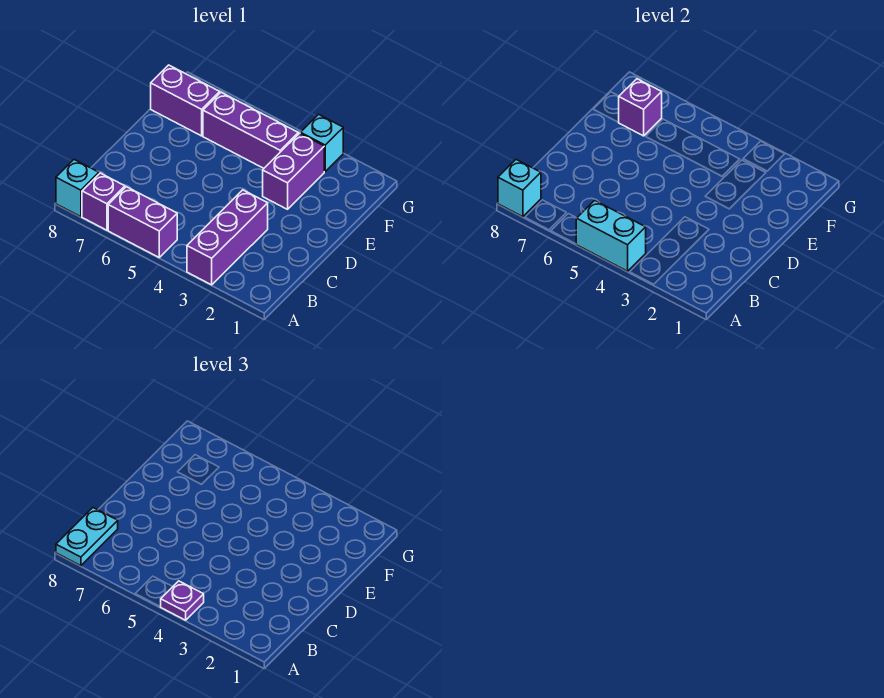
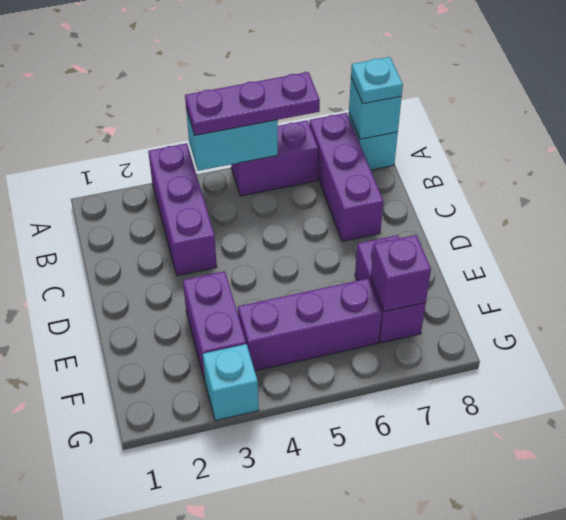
purple plate A4 level 3 -> purple plate A4:A6 level 3
purple brick A7 level 1 -> purple brick A7:C7 level 1
cyan plate A8:B8 level 3 -> cyan plate A8 level 3
purple brick F7:F8 level 1 -> purple brick E7:F7 level 1

